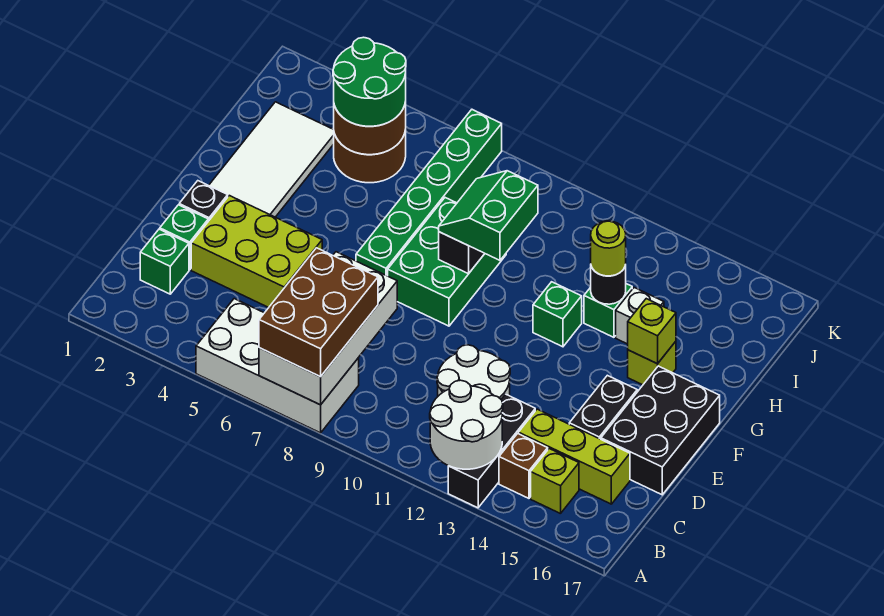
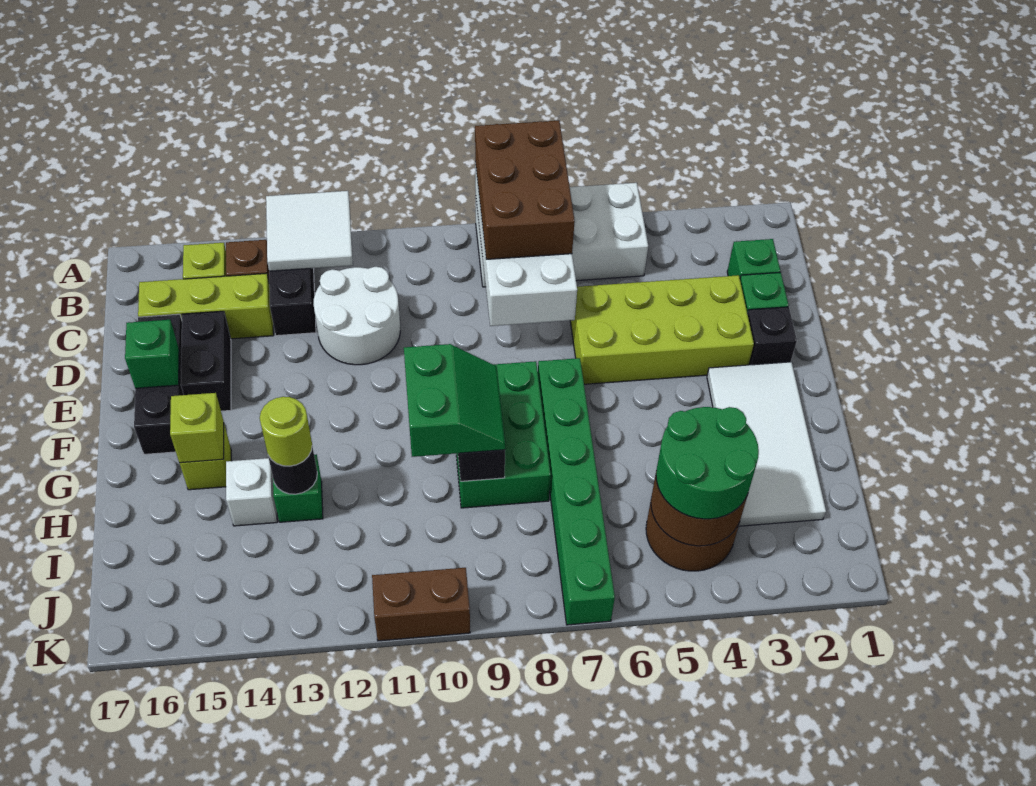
white round brick A12:B13 level 2 -> white tile A12:B13 level 2
lime brick D3:E5 level 1 -> lime brick D3:E6 level 1
black brick D16:F17 level 1 -> black brick D16:F16 level 1
green brick G12 level 1 -> green brick E16 level 2
none -> brown brick K10:K11 level 1

